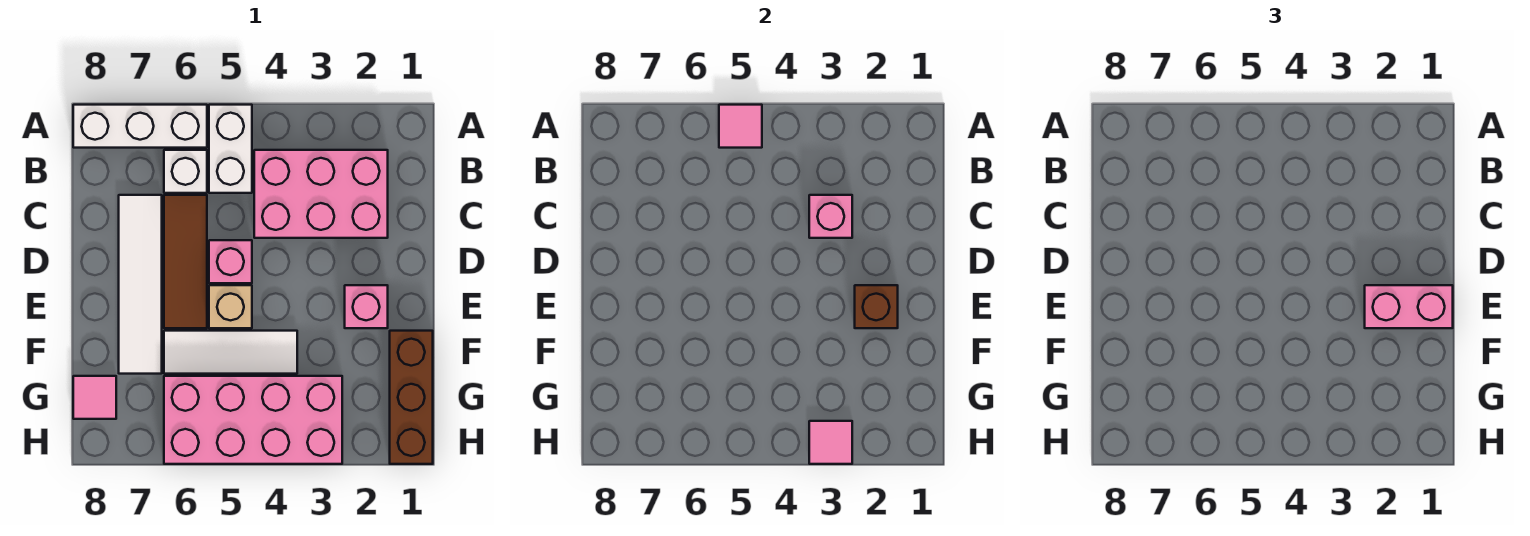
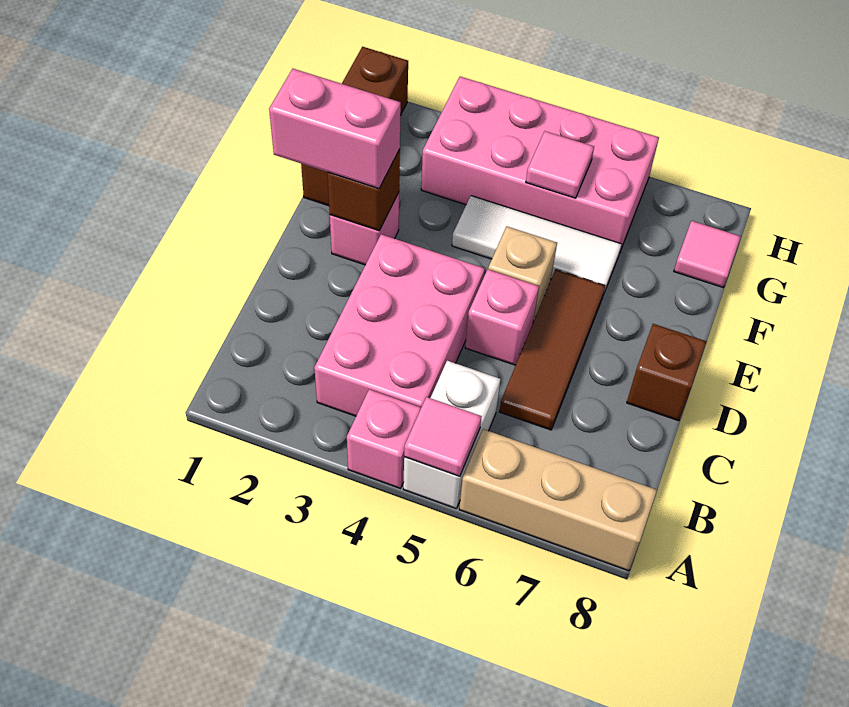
white brick A6:A8 level 1 -> tan brick A6:A8 level 1
pink brick B2:C4 level 1 -> pink brick B3:D4 level 1
white brick B6 level 1 -> none
pink brick C3 level 2 -> pink brick A4 level 1
white tile C7:F7 level 1 -> none
none -> brown brick D8 level 1
pink tile H3 level 2 -> pink tile G5 level 2

